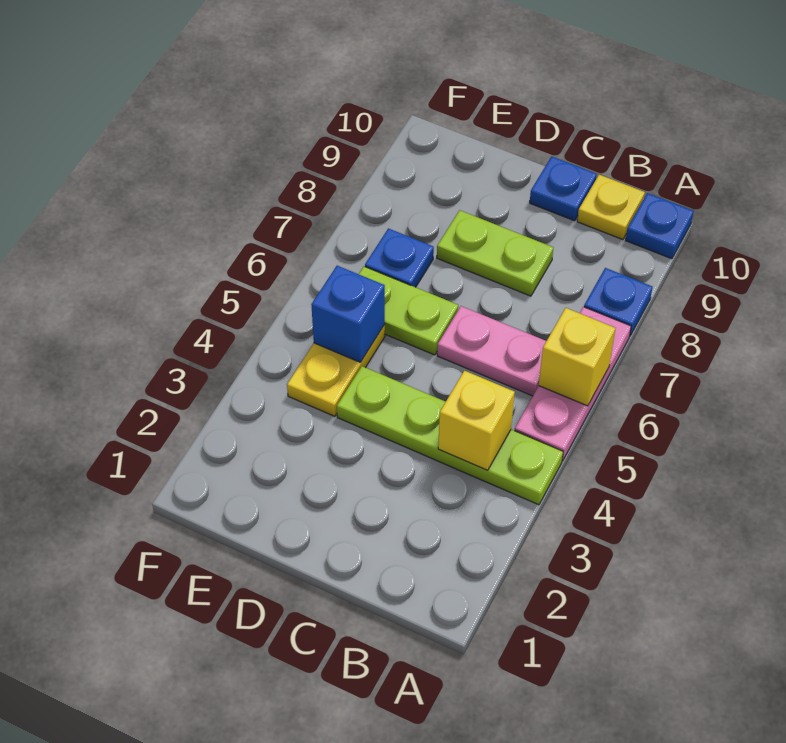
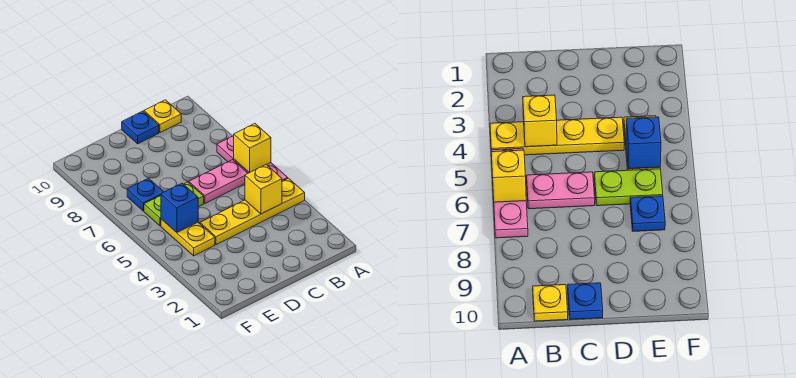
lime plate A4:D4 level 1 -> yellow plate A4:D4 level 1
blue plate A8 level 1 -> none
blue plate A10 level 1 -> none
lime plate C8:D8 level 1 -> none

